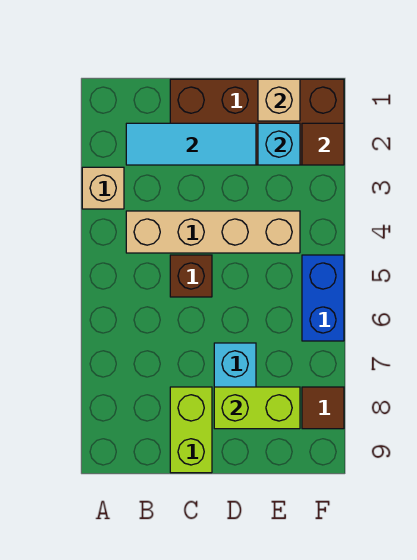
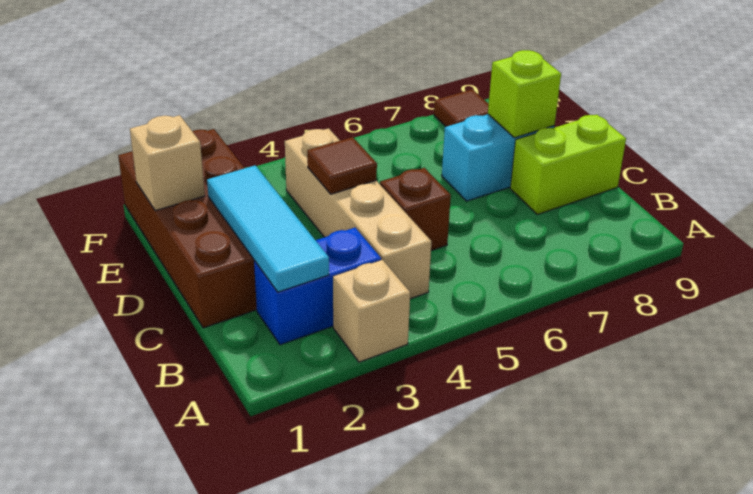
lime brick D8:E8 level 2 -> lime brick D8 level 2
cyan brick E2 level 2 -> none
brown tile F2 level 2 -> brown tile D4 level 2
blue brick F5:F6 level 1 -> blue brick B2:B3 level 1

